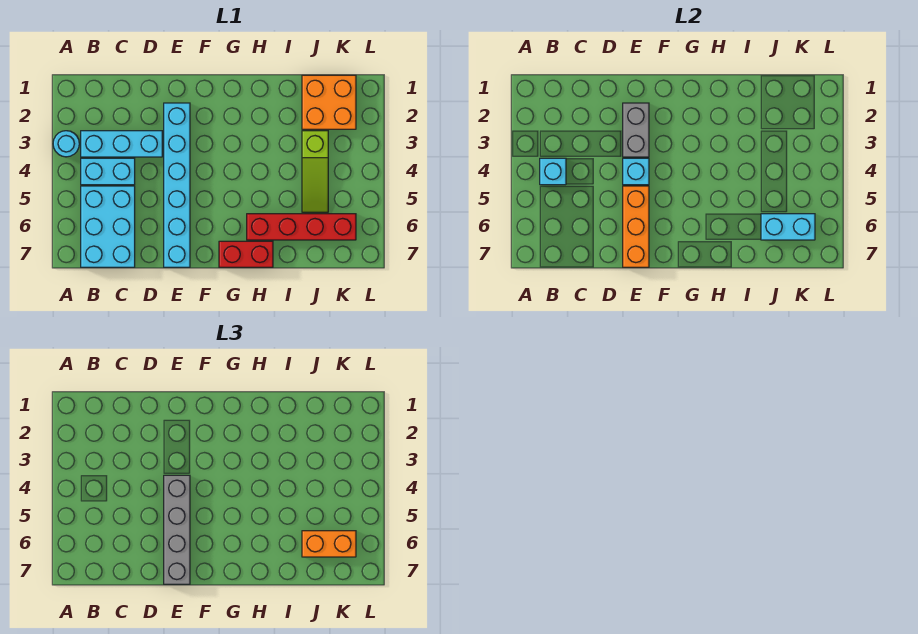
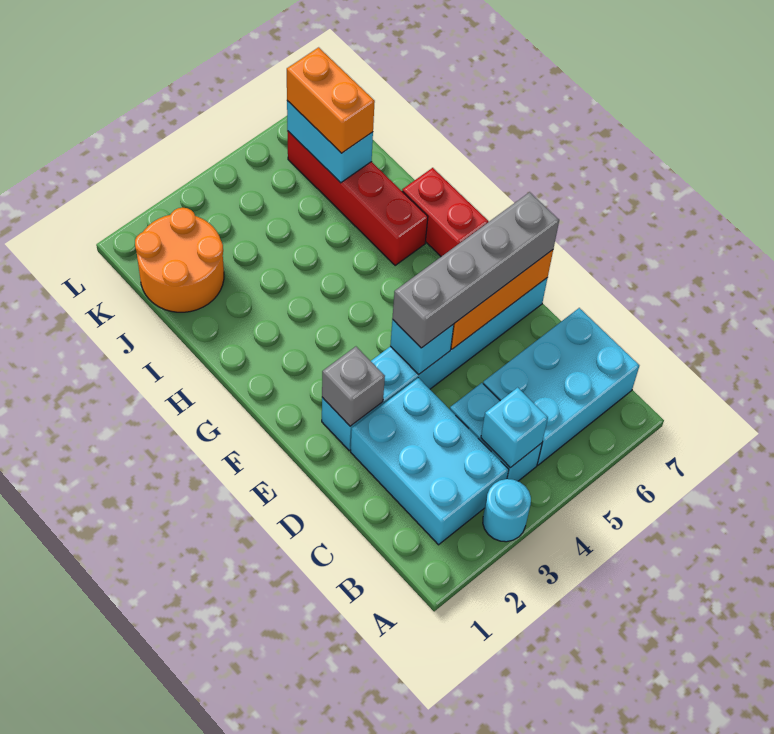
cyan brick B3:D3 level 1 -> cyan brick B2:D3 level 1
grey brick E2:E3 level 2 -> grey brick E2 level 2
orange brick J1:K2 level 1 -> orange round brick J1:K2 level 1
lime slope J3:J5 level 1 top 3 -> none

